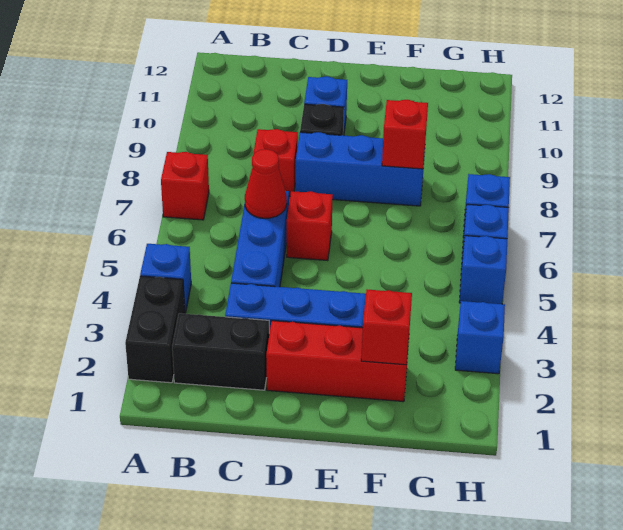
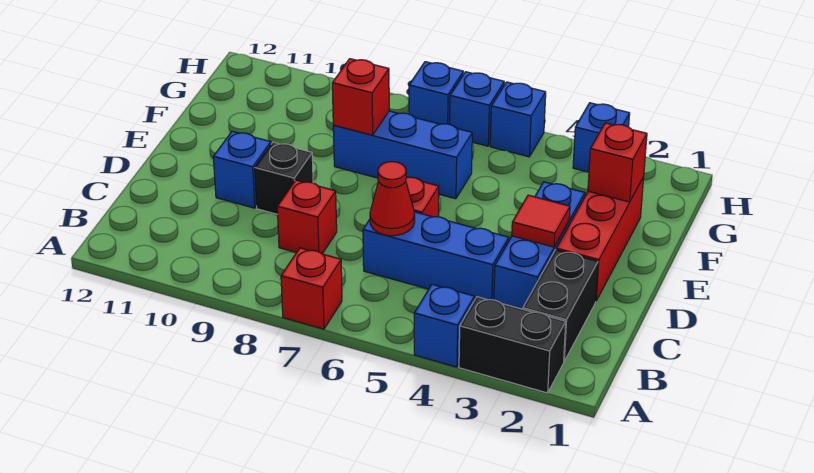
none -> red tile D3 level 2
blue brick D8:F8 level 1 -> blue brick F6:F8 level 1

